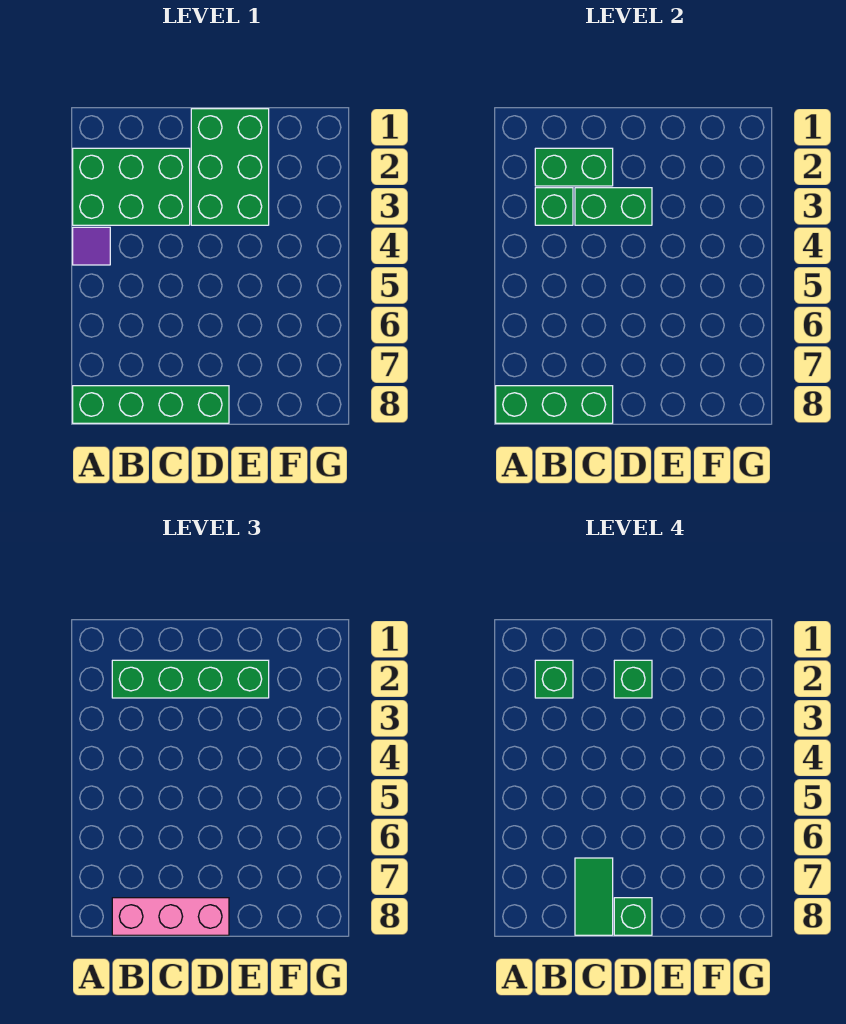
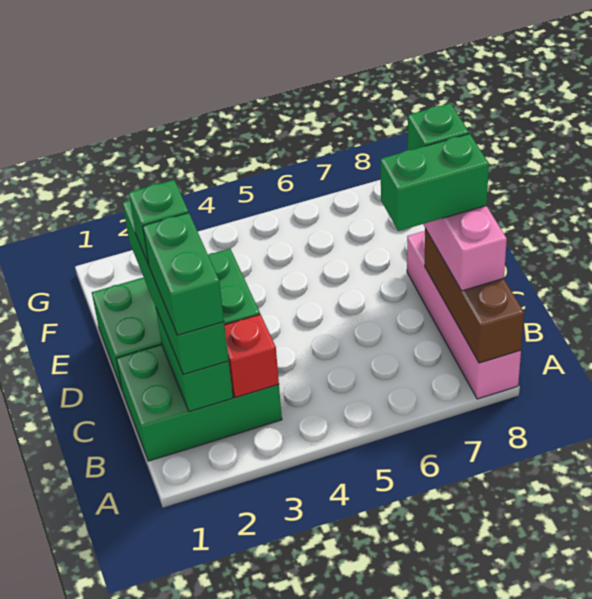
green brick A2:C3 level 1 -> green brick B1:C3 level 1
purple tile A4 level 1 -> none
green brick A8:D8 level 1 -> pink brick A8:D8 level 1
green brick A8:C8 level 2 -> brown brick A8:C8 level 2
green brick B2 level 4 -> green brick B2:C2 level 4
green brick B3 level 2 -> red brick B3 level 2
green tile C7:C8 level 4 -> green brick C7:C8 level 4

